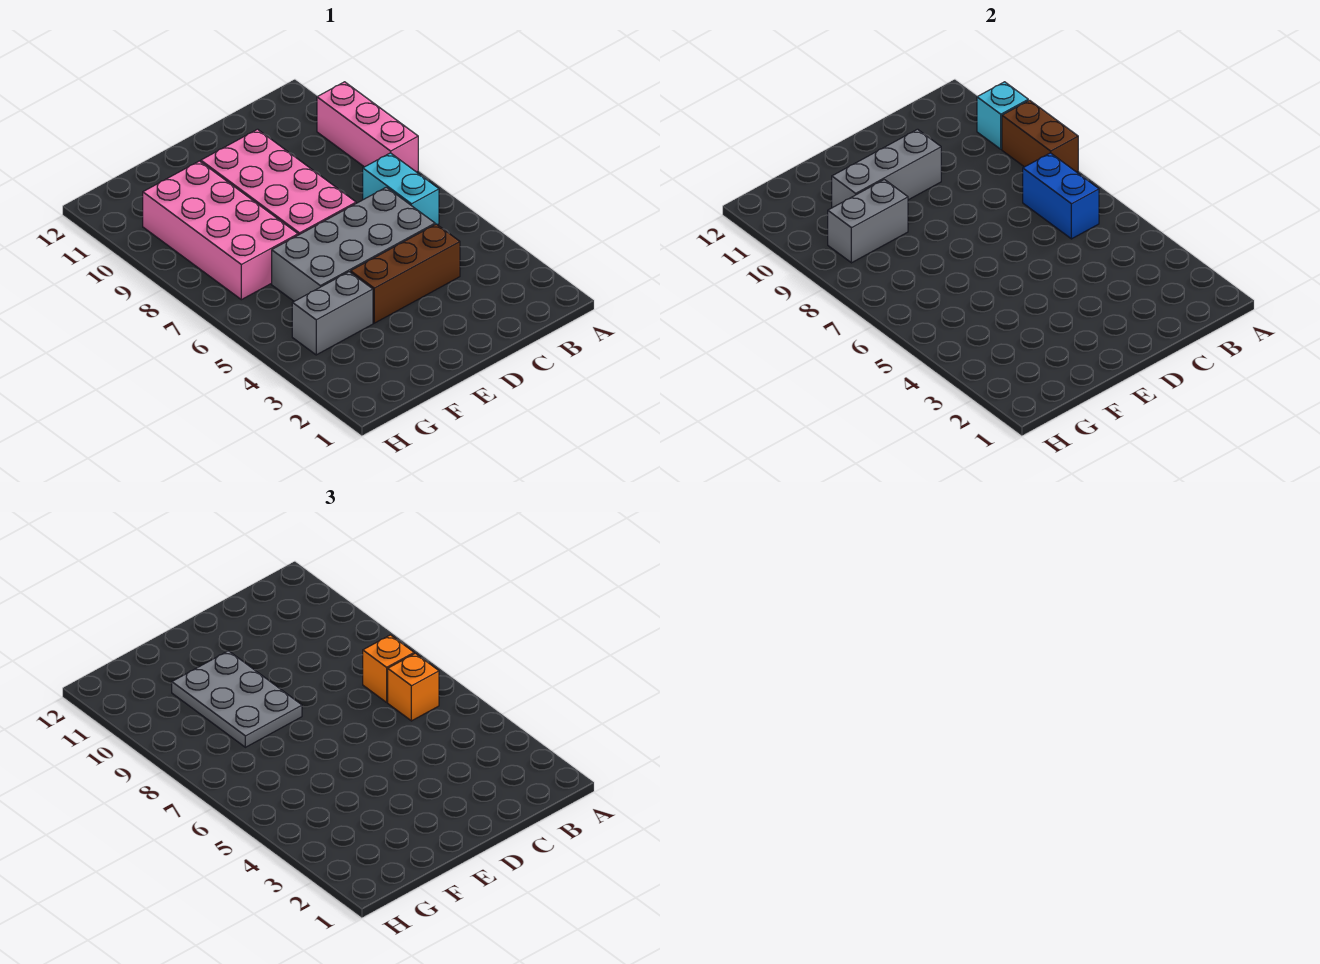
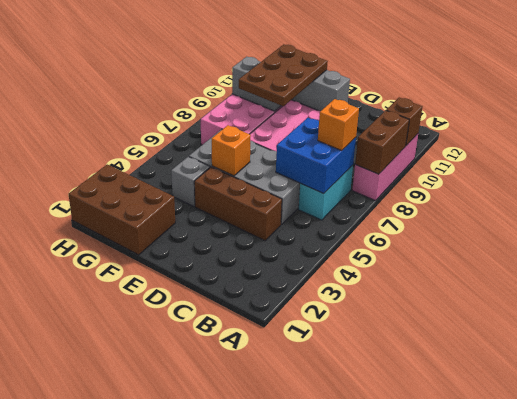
cyan brick A10 level 2 -> brown brick A10 level 2
blue brick B6:B7 level 2 -> blue brick B6:C7 level 2
orange brick B6 level 3 -> orange brick E5 level 2
grey plate E8:F10 level 3 -> brown plate E8:F10 level 3
none -> brown brick F1:H2 level 1
grey brick F4:G4 level 1 -> grey brick F4 level 1

